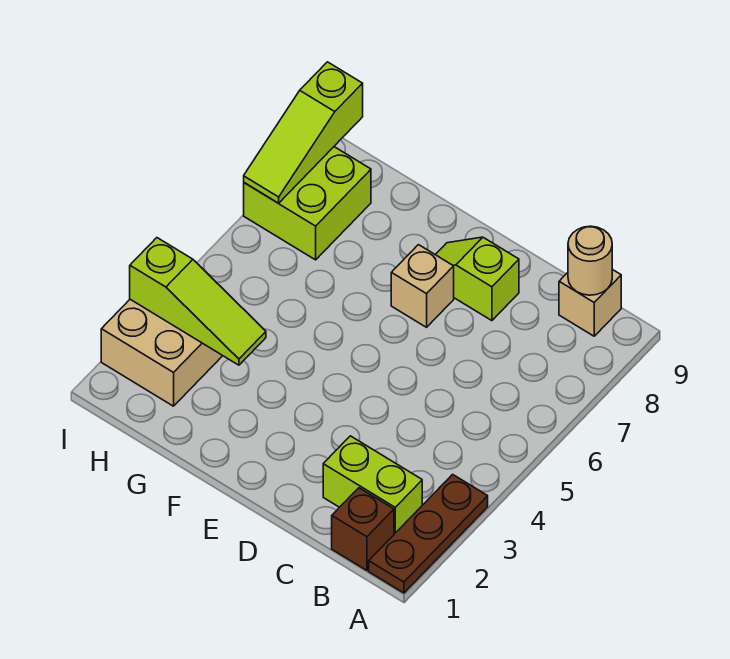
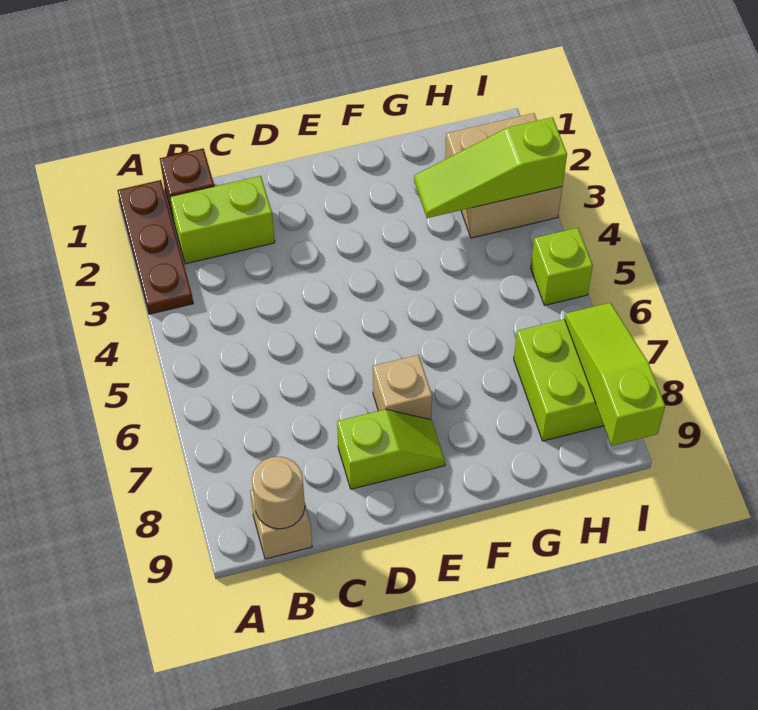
none -> lime brick I5 level 1

